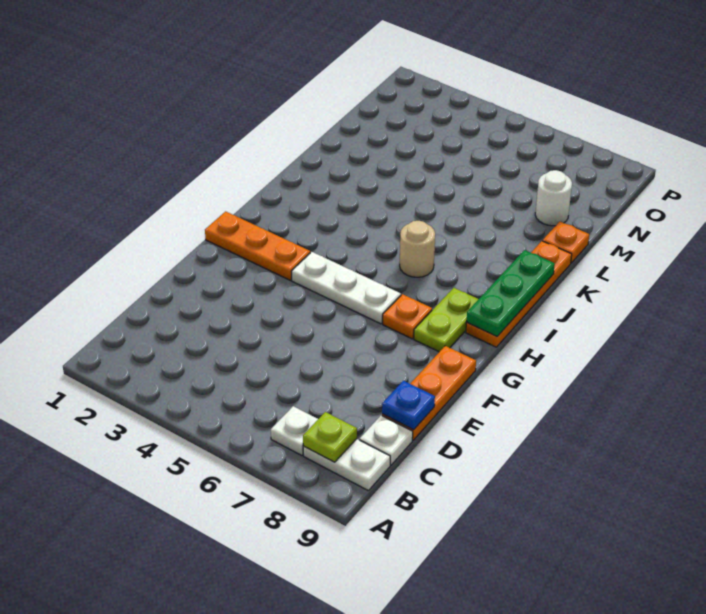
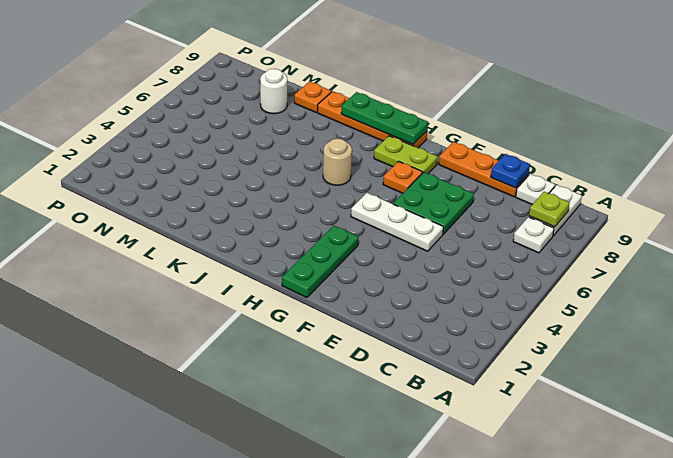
none -> green plate E6:F7 level 1
orange plate G1:G3 level 1 -> green plate G1:G3 level 1
white plate G4:G6 level 1 -> white plate E5:G5 level 1

